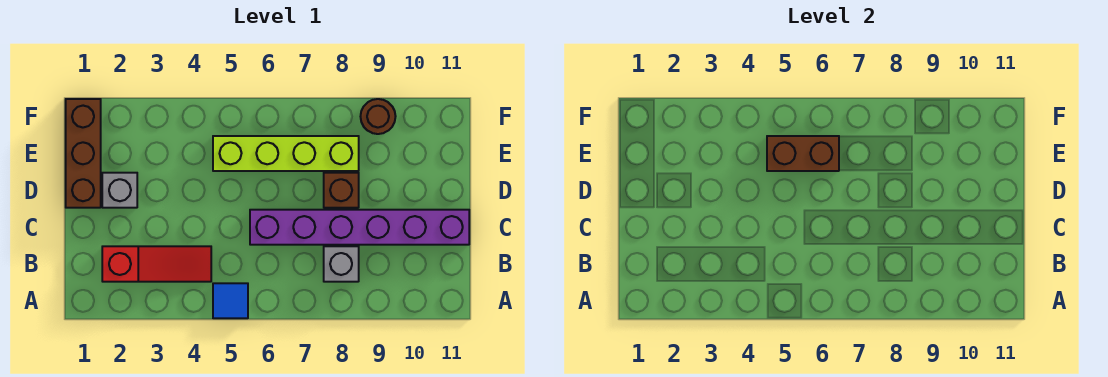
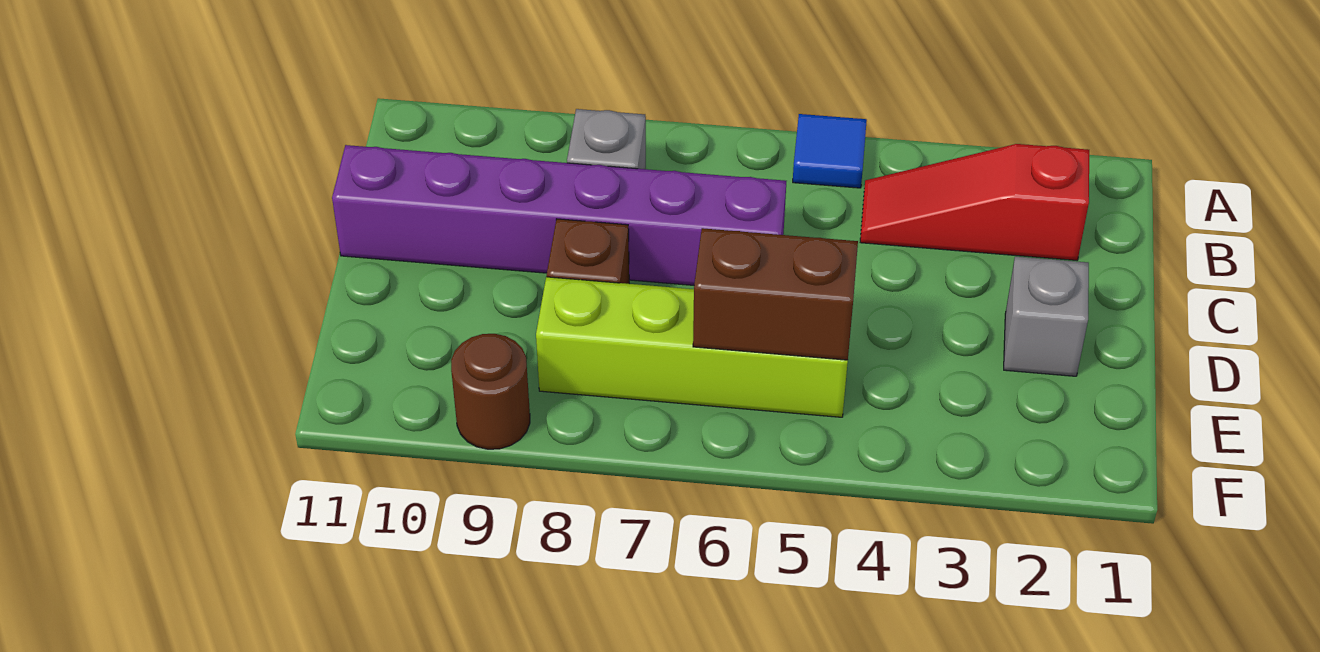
brown brick D1:F1 level 1 -> none

